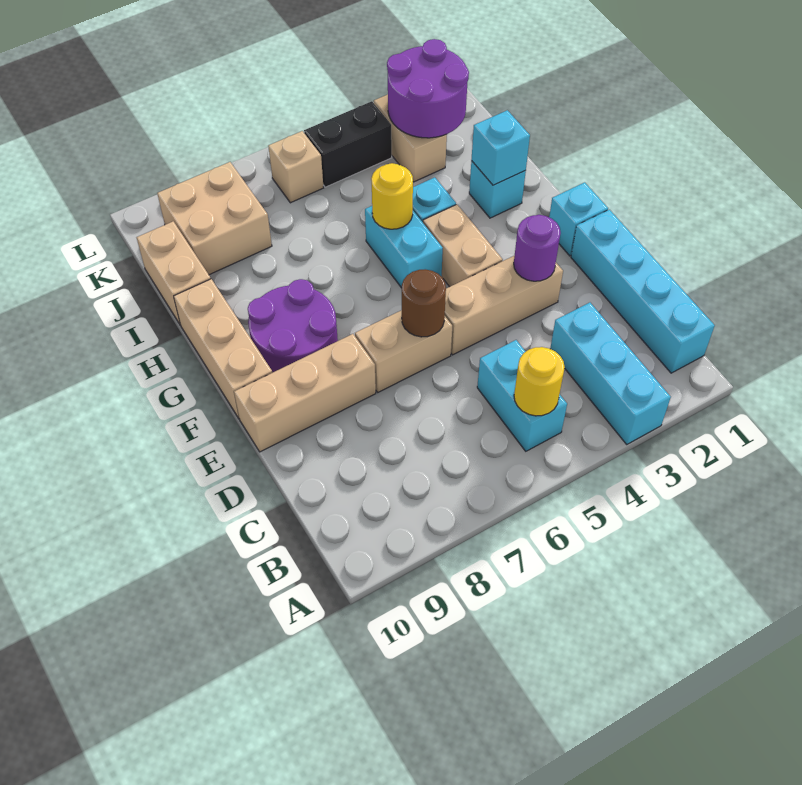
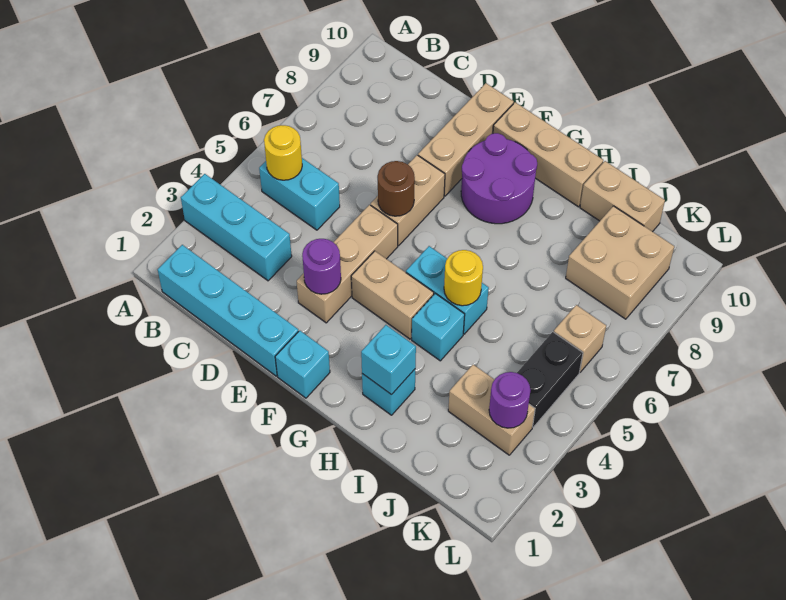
purple round brick J2:K3 level 2 -> purple round brick K3 level 2

